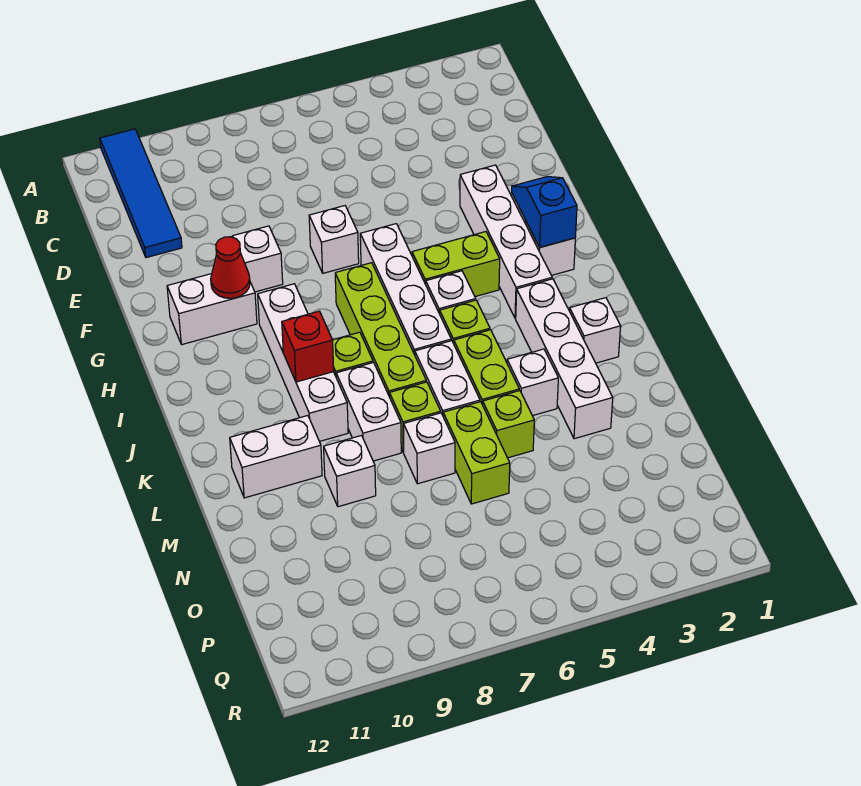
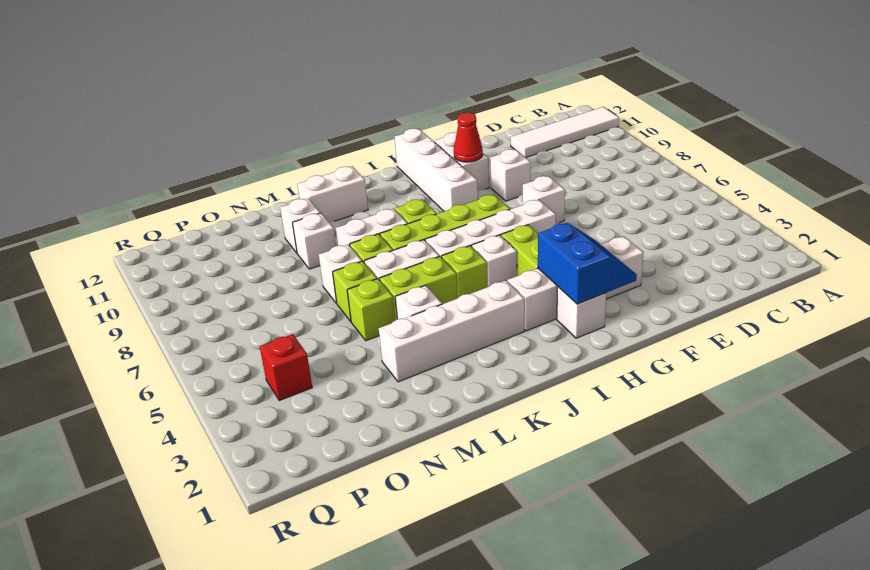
blue tile A11:D11 level 1 -> white tile A11:D11 level 1
blue slope G2:H2 level 2 top H -> blue slope G2:H3 level 2 top H
white brick H9:K9 level 1 -> white brick H9:H12 level 1
red brick J9 level 2 -> red brick P4 level 1
white brick K2 level 1 -> white brick M10 level 1
white brick L10:L11 level 1 -> white brick K11:L11 level 1
lime brick M6:N6 level 1 -> lime brick M6 level 1

